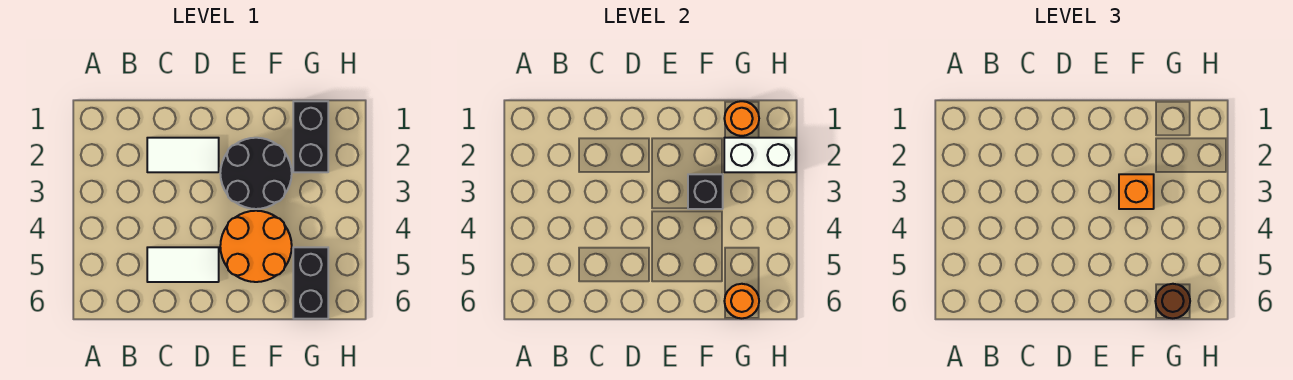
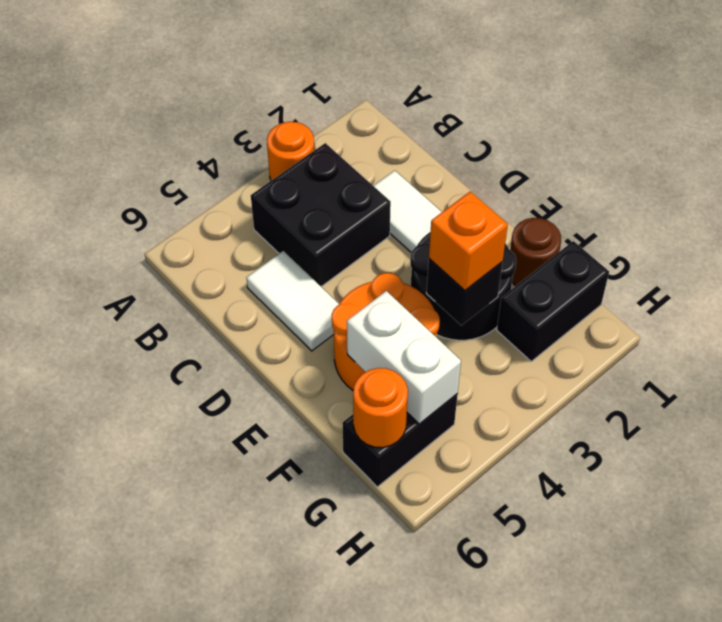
none -> black brick B3:C4 level 1
orange round brick G1 level 2 -> orange round brick A3 level 1
white brick G2:H2 level 2 -> white brick F5:G5 level 2
brown round brick G6 level 3 -> brown round brick F1 level 1

